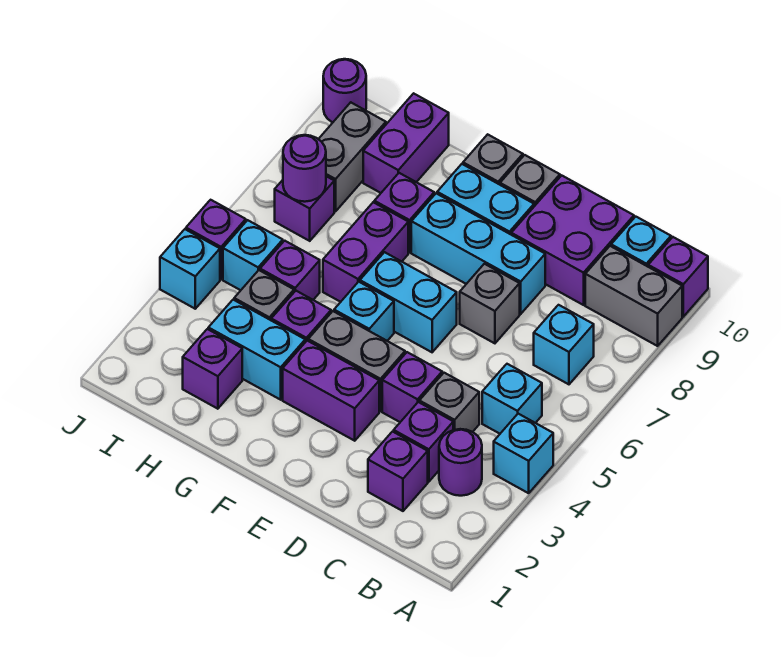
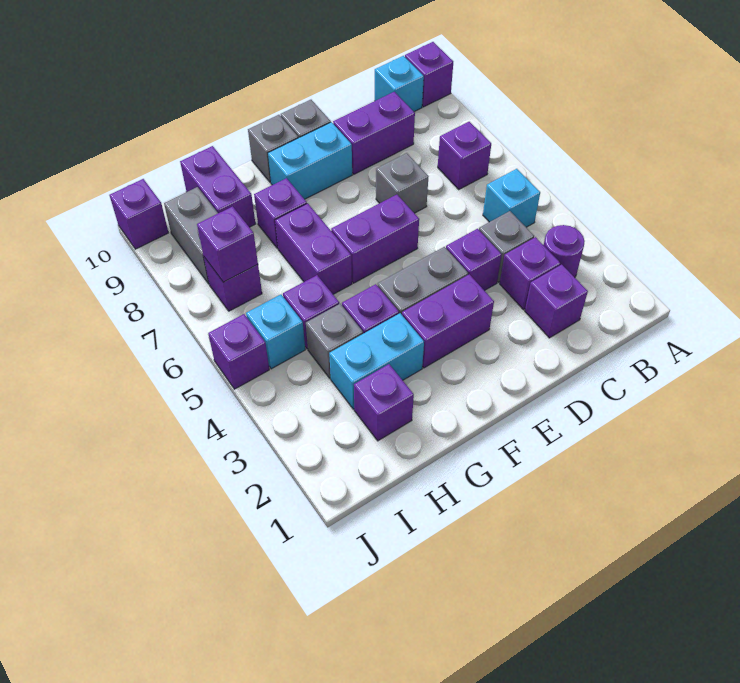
cyan brick A4 level 1 -> none
grey brick A9:B9 level 1 -> none
cyan brick B7 level 1 -> purple brick B7 level 1
purple brick C9:D10 level 1 -> purple brick C9:D9 level 1
cyan brick D8:F8 level 1 -> none
cyan brick E6:F6 level 1 -> purple brick E6:F6 level 1
cyan brick F5 level 1 -> none
purple round brick I7 level 2 -> purple brick I7 level 2
cyan brick J4 level 1 -> none
purple round brick J10 level 1 -> purple brick J10 level 1

